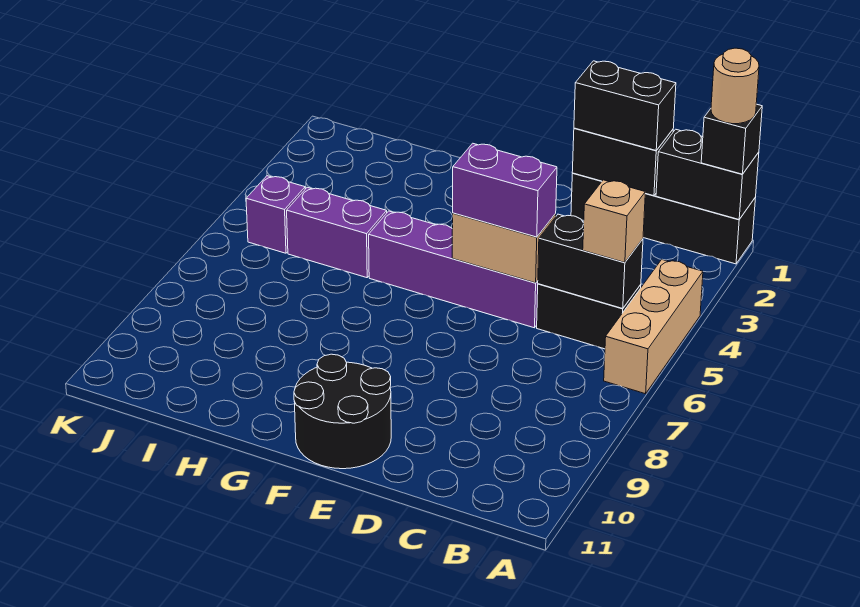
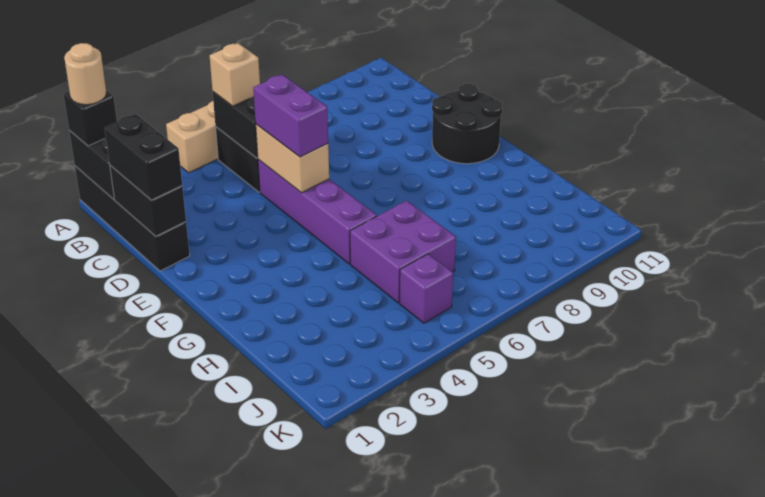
purple brick H5:I5 level 1 -> purple brick H5:I6 level 1

